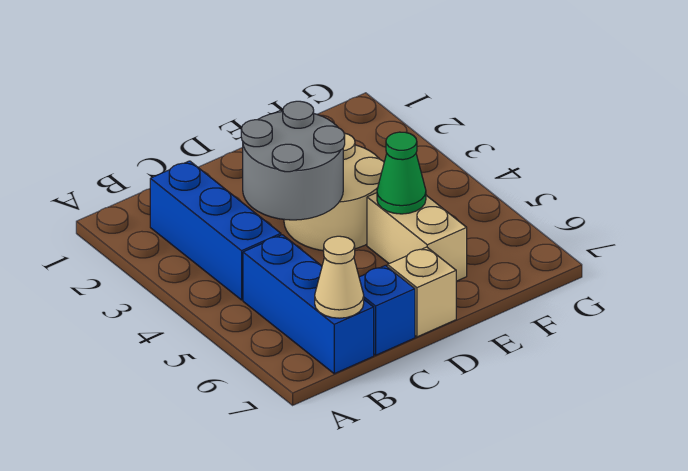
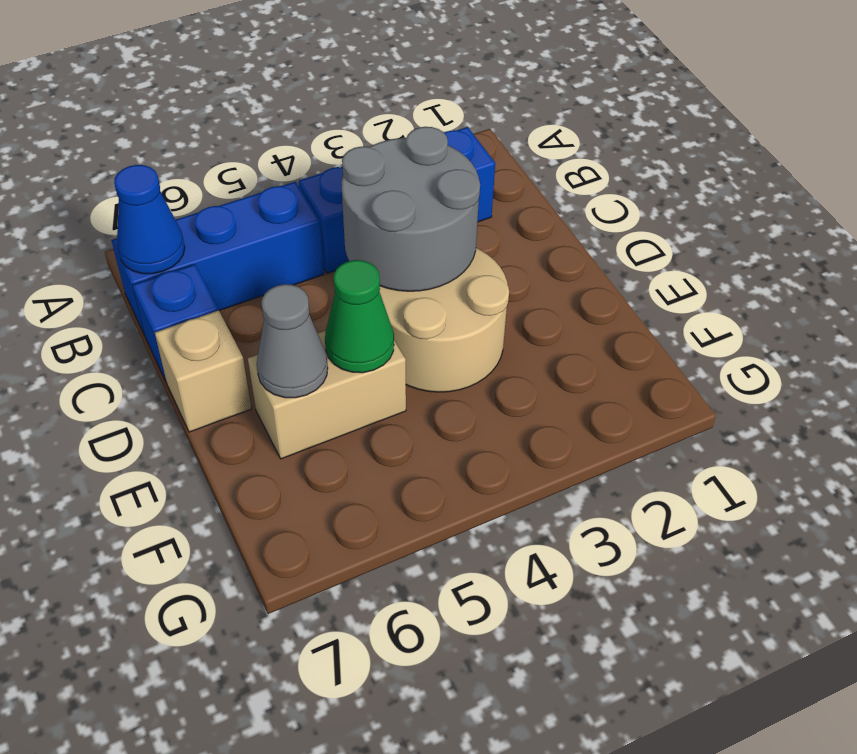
tan cone B7 level 2 -> blue cone B7 level 2
none -> grey cone E6 level 2

